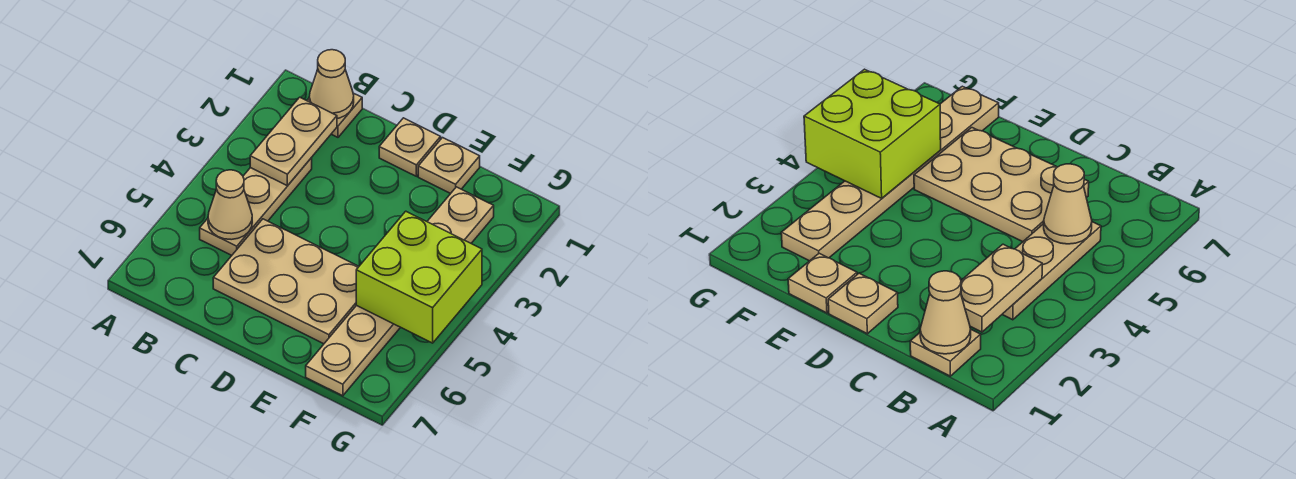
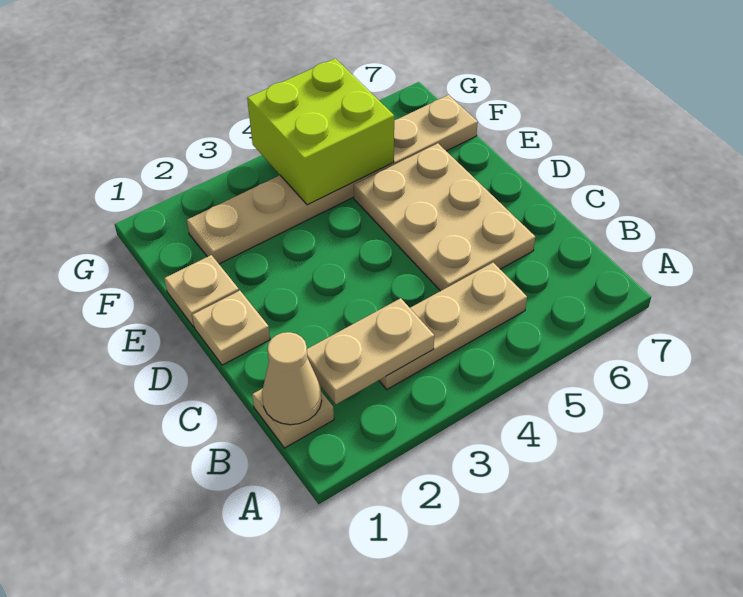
tan cone B5 level 2 -> none

